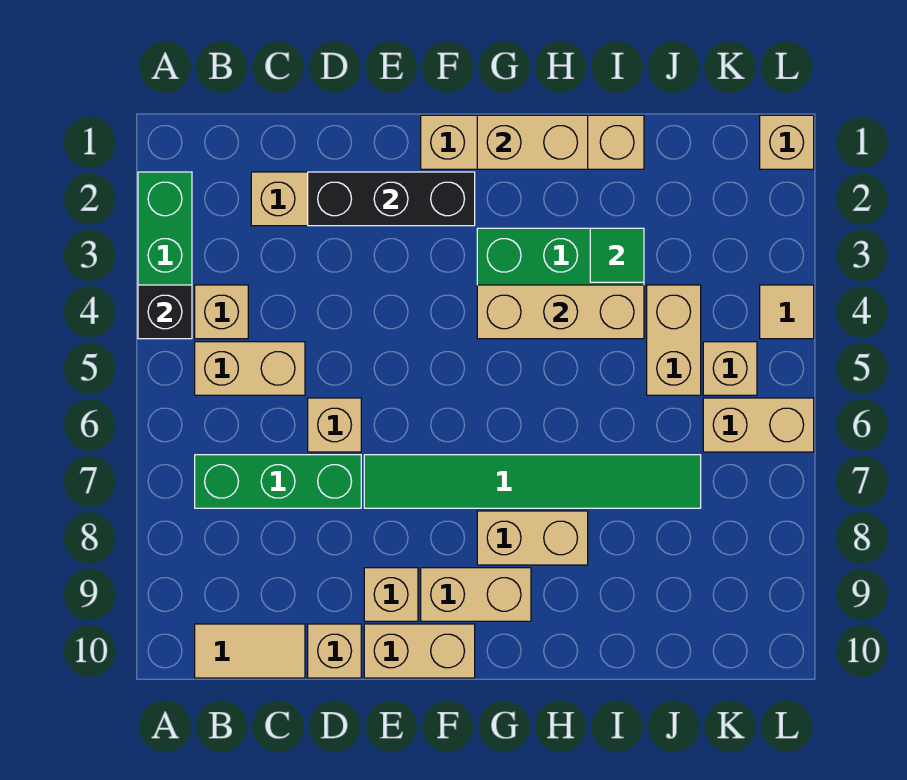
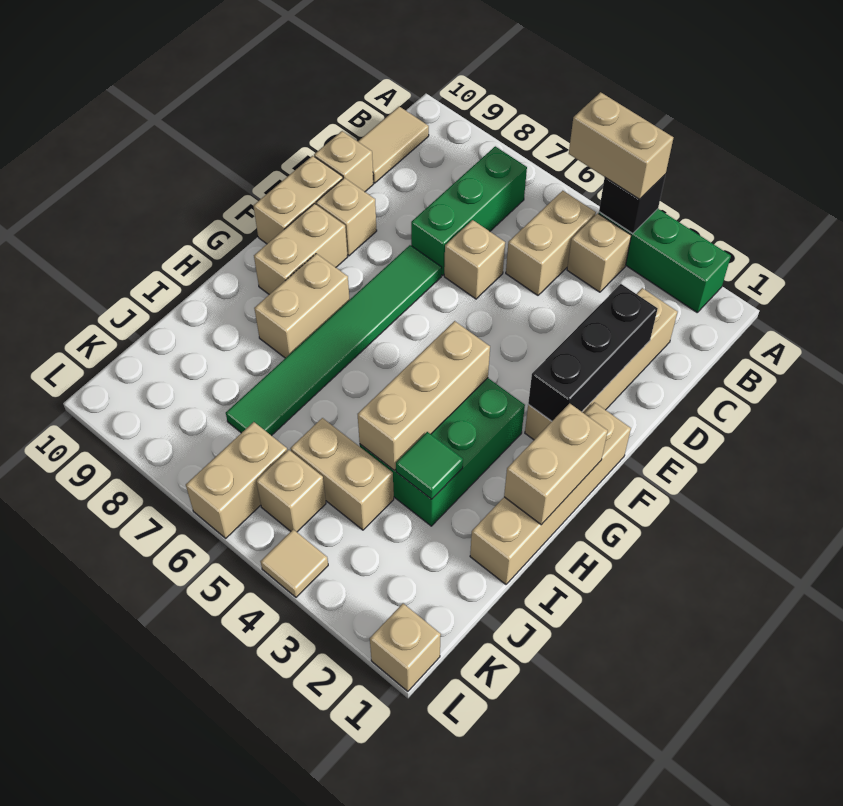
none -> tan brick A4:A5 level 3

